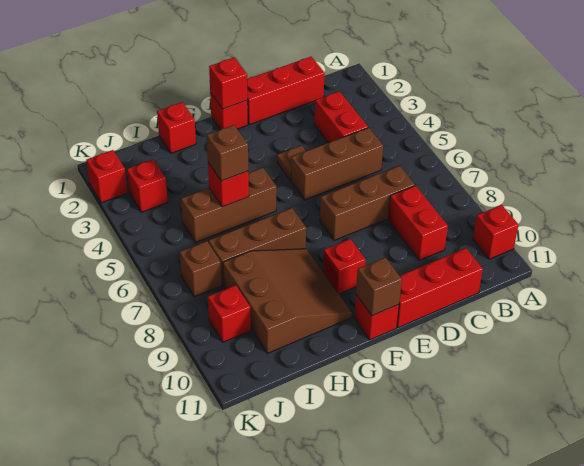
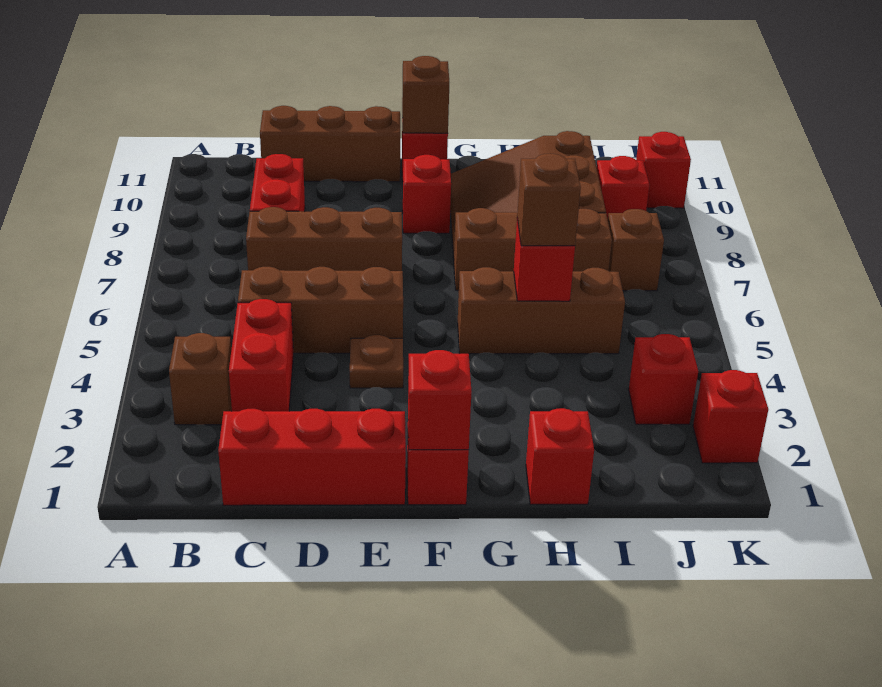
red brick A10 level 1 -> red brick K10 level 1
none -> brown brick B3 level 1
red brick C11:E11 level 1 -> brown brick C11:E11 level 1

